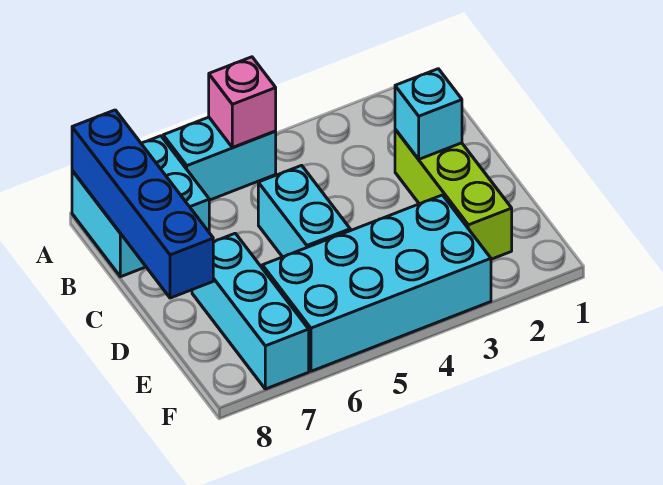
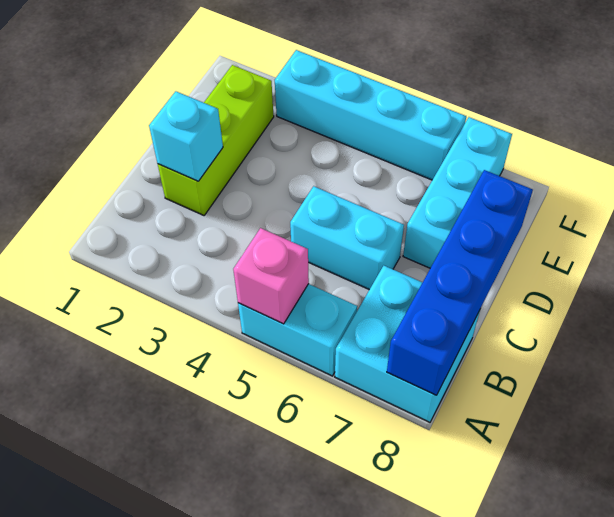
cyan brick C5:D5 level 1 -> cyan brick C5:C6 level 1
cyan brick E3:F6 level 1 -> cyan brick F3:F6 level 1

